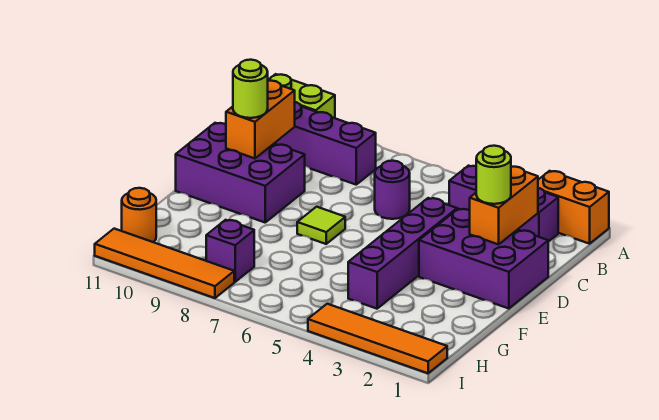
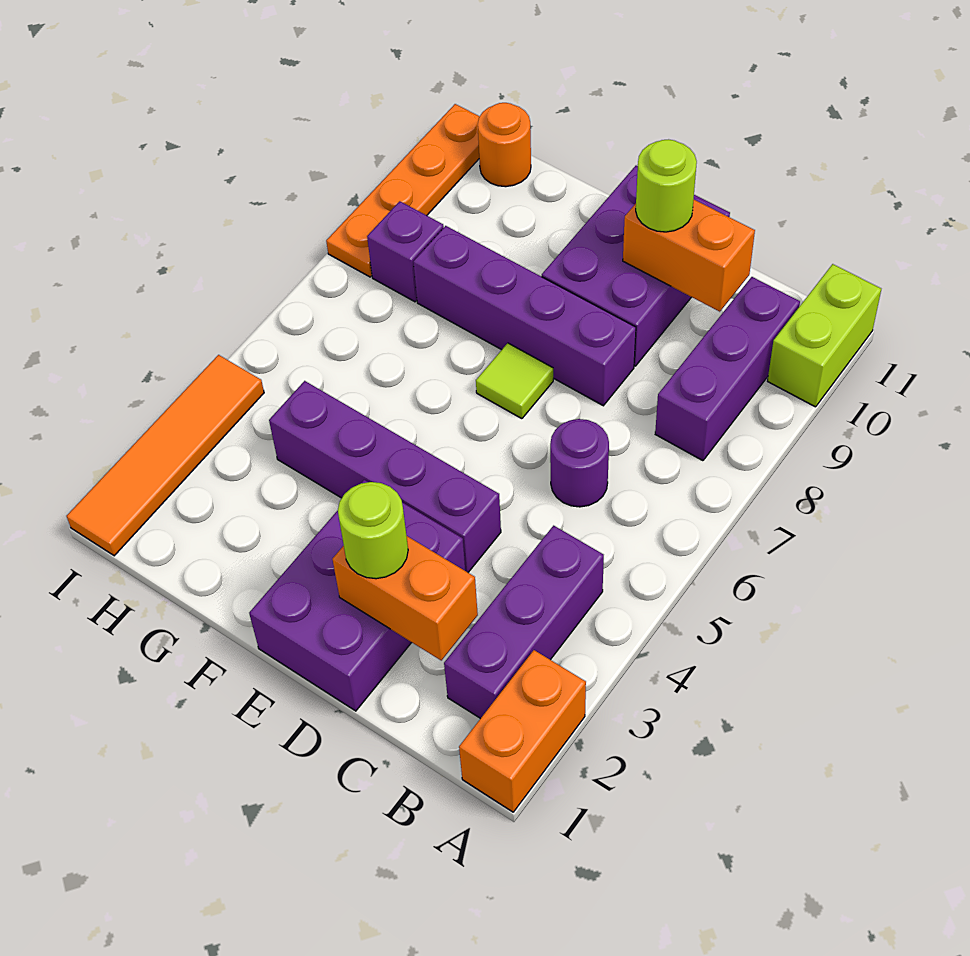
none -> purple brick D8:G8 level 1
orange tile I8:I11 level 1 -> orange plate I8:I11 level 1

